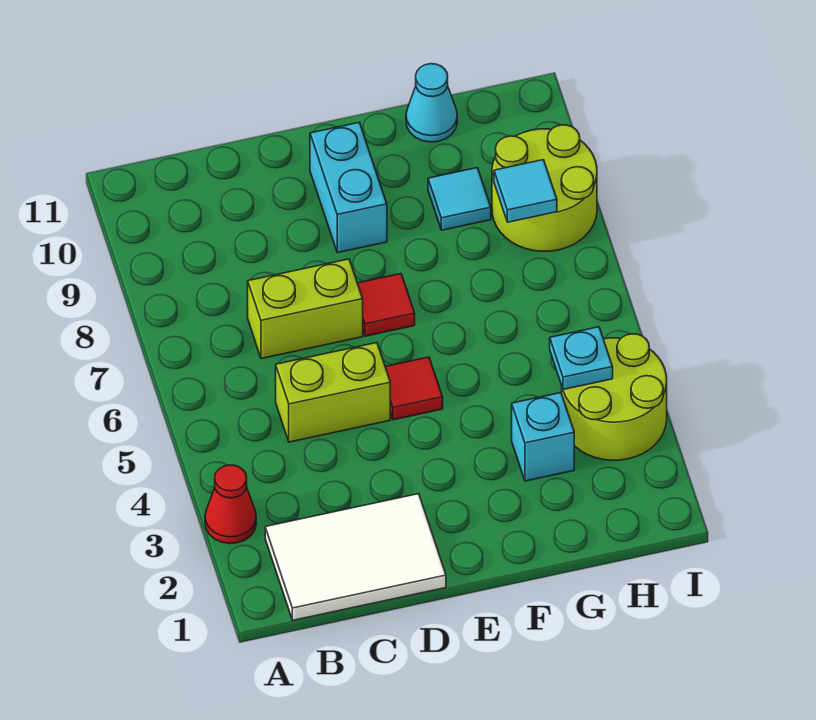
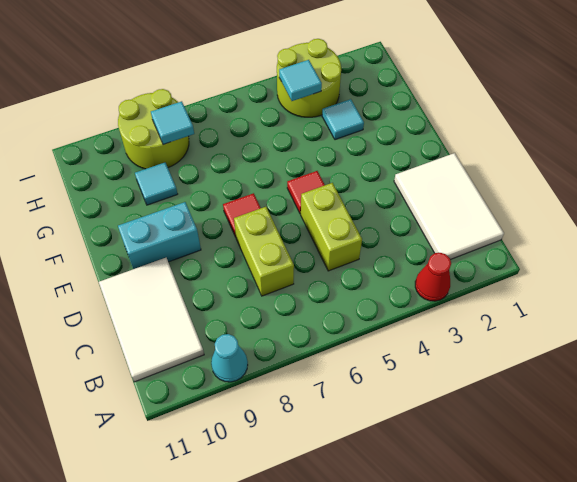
none -> white tile B10:D11 level 1
cyan brick G3 level 1 -> cyan tile G3 level 1
cyan cone G11 level 1 -> cyan cone A9 level 1
cyan plate H4 level 2 -> cyan tile H4 level 2

